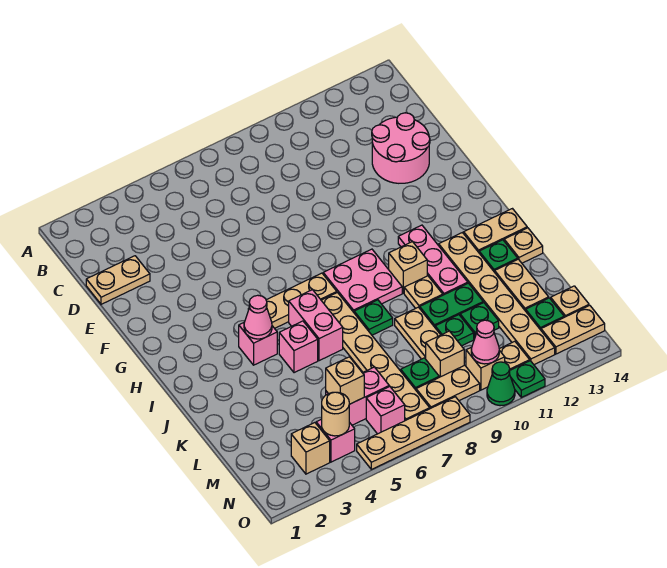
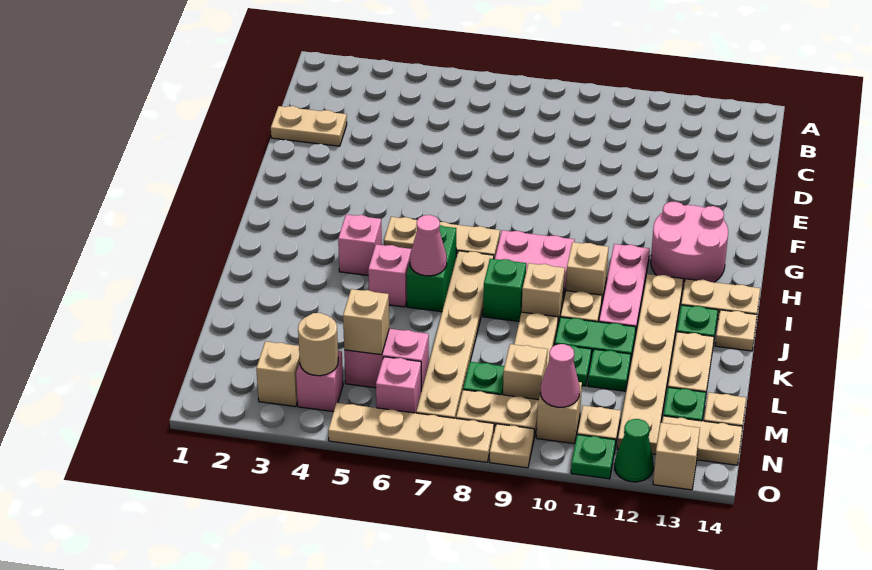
pink round brick D12:E13 level 1 -> pink round brick G12:H13 level 1
pink cone I4 level 2 -> pink cone J6 level 2
pink brick I6:J6 level 1 -> green brick I6:J6 level 1
green plate J8 level 1 -> green brick J8 level 1
none -> tan brick J9 level 1
none -> tan plate O9 level 1
green cone O10 level 1 -> green cone O12 level 1
none -> tan brick O13 level 1

